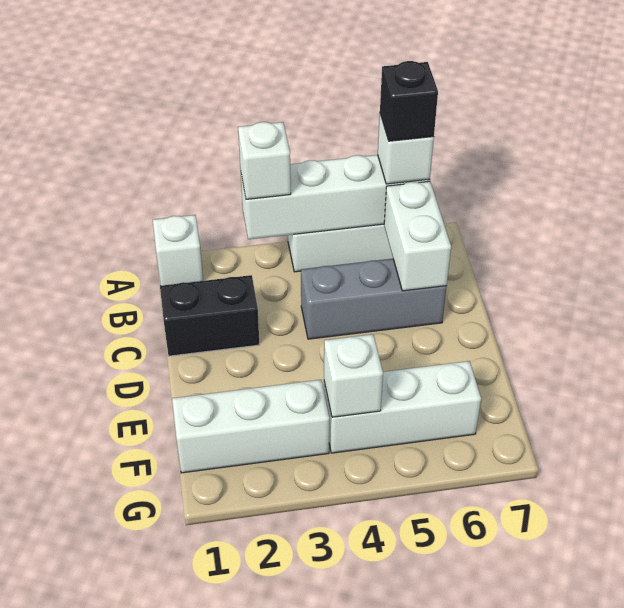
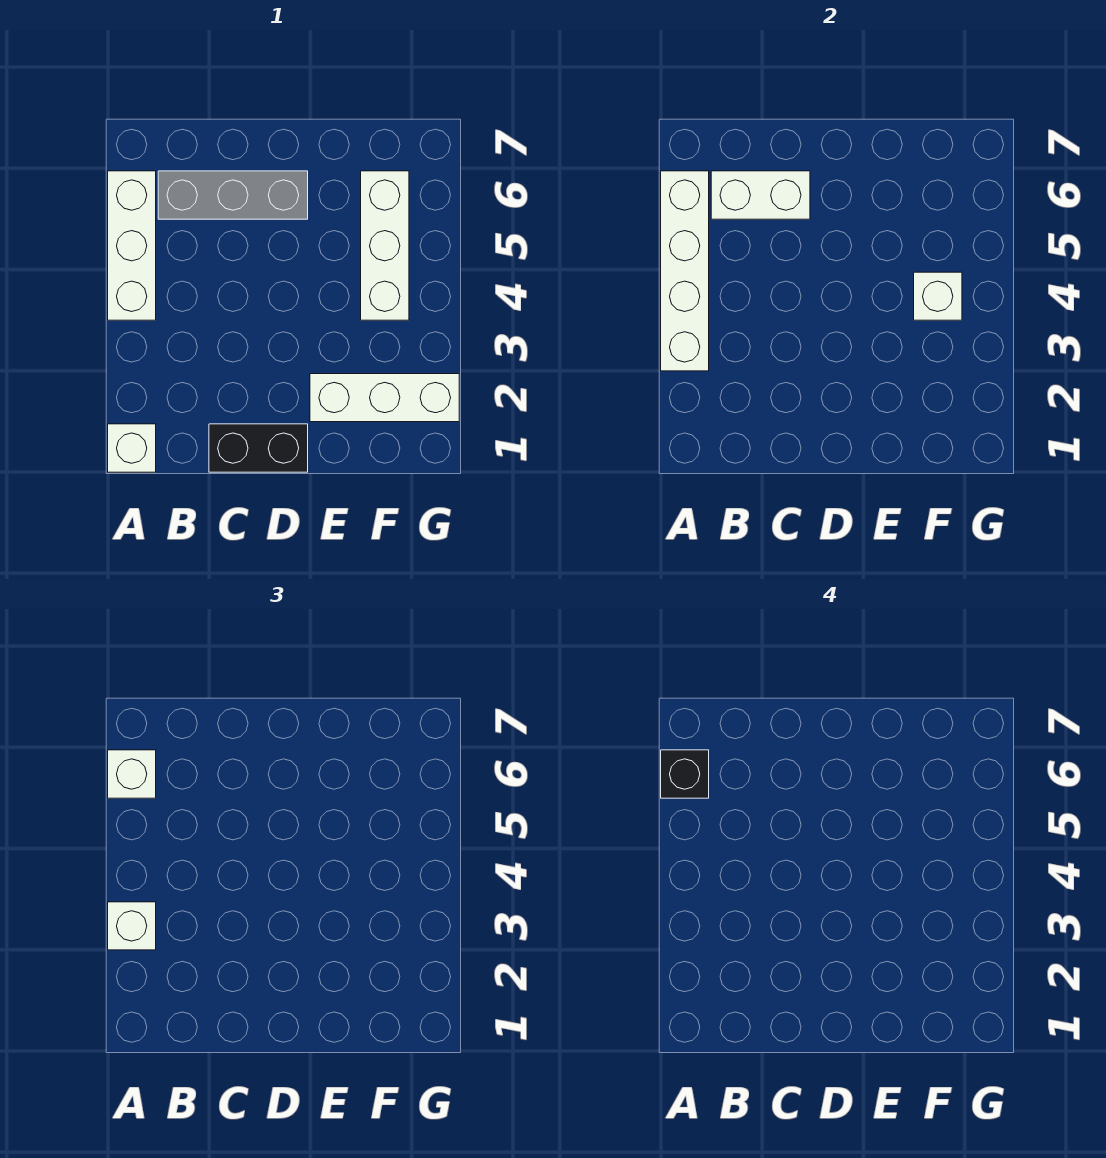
black brick C1:C2 level 1 -> black brick C1:D1 level 1
grey brick C4:C6 level 1 -> grey brick B6:D6 level 1
white brick F1:F3 level 1 -> white brick E2:G2 level 1

